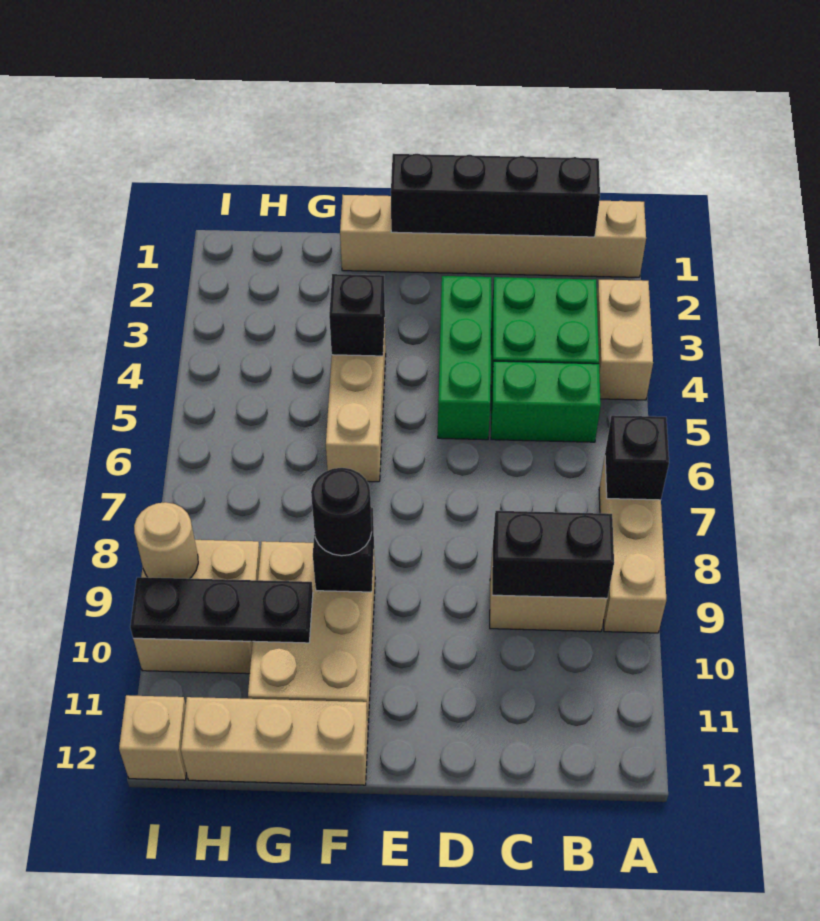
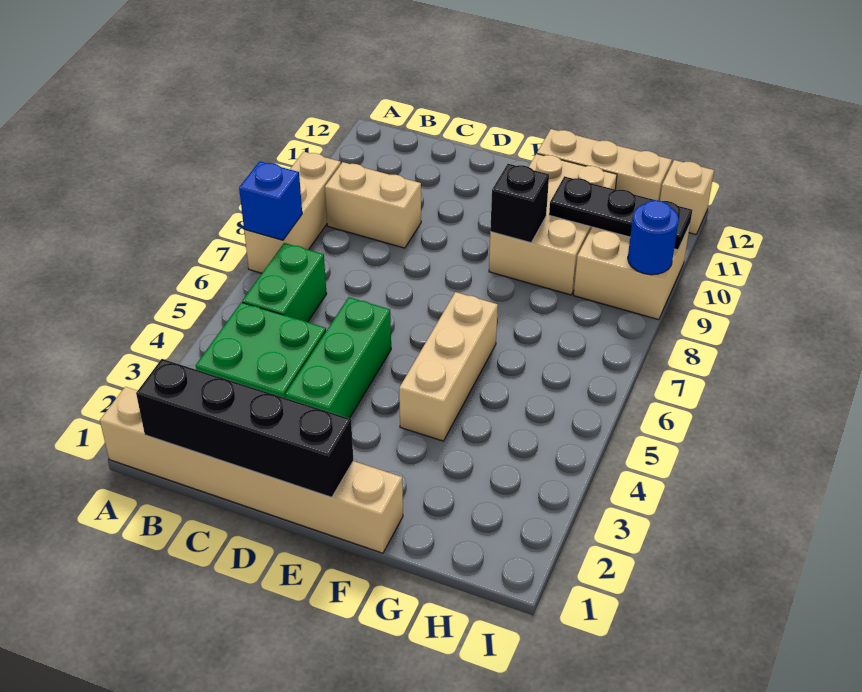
tan brick A3:A4 level 1 -> none
black brick A7 level 2 -> blue brick A7 level 2
green brick B5:C5 level 1 -> green brick B5:B6 level 1
black brick B9:C9 level 2 -> none
black brick F4 level 2 -> none
black round brick F9 level 3 -> none
tan round brick I9 level 2 -> blue round brick I9 level 2

